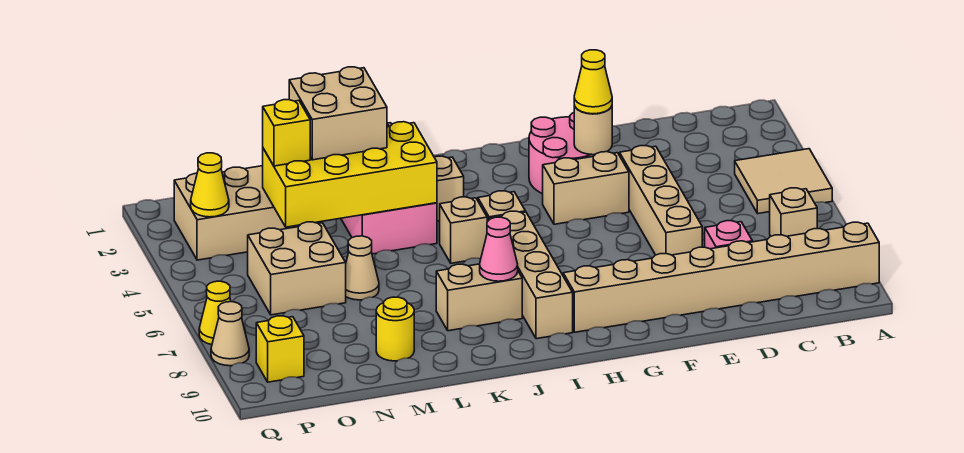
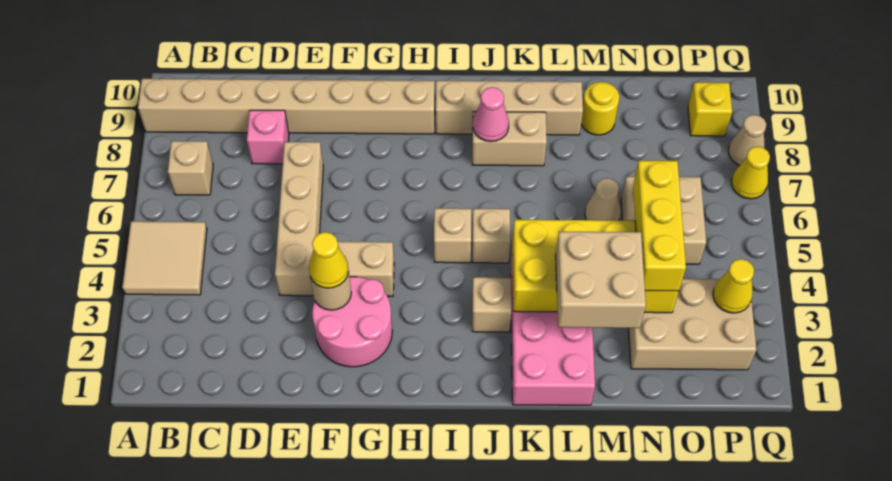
tan brick I6:I9 level 1 -> tan brick I9:L9 level 1
yellow brick N3 level 3 -> yellow brick N3:N5 level 3

